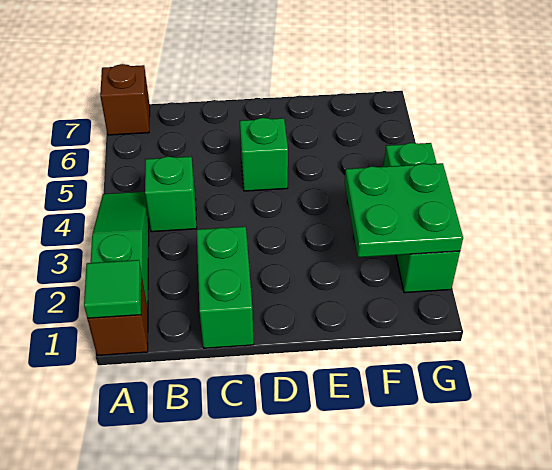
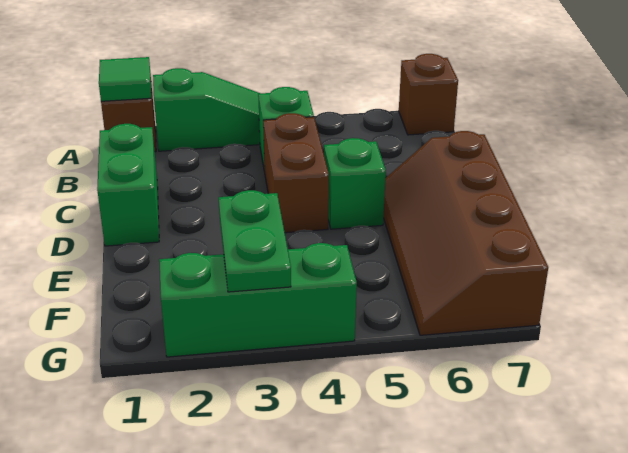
green brick C1:C2 level 1 -> green brick C1:D1 level 1
none -> brown brick C4:D4 level 1
none -> brown slope D6:G7 level 1 top 7
green plate F2:G3 level 2 -> green plate F3:G3 level 2

